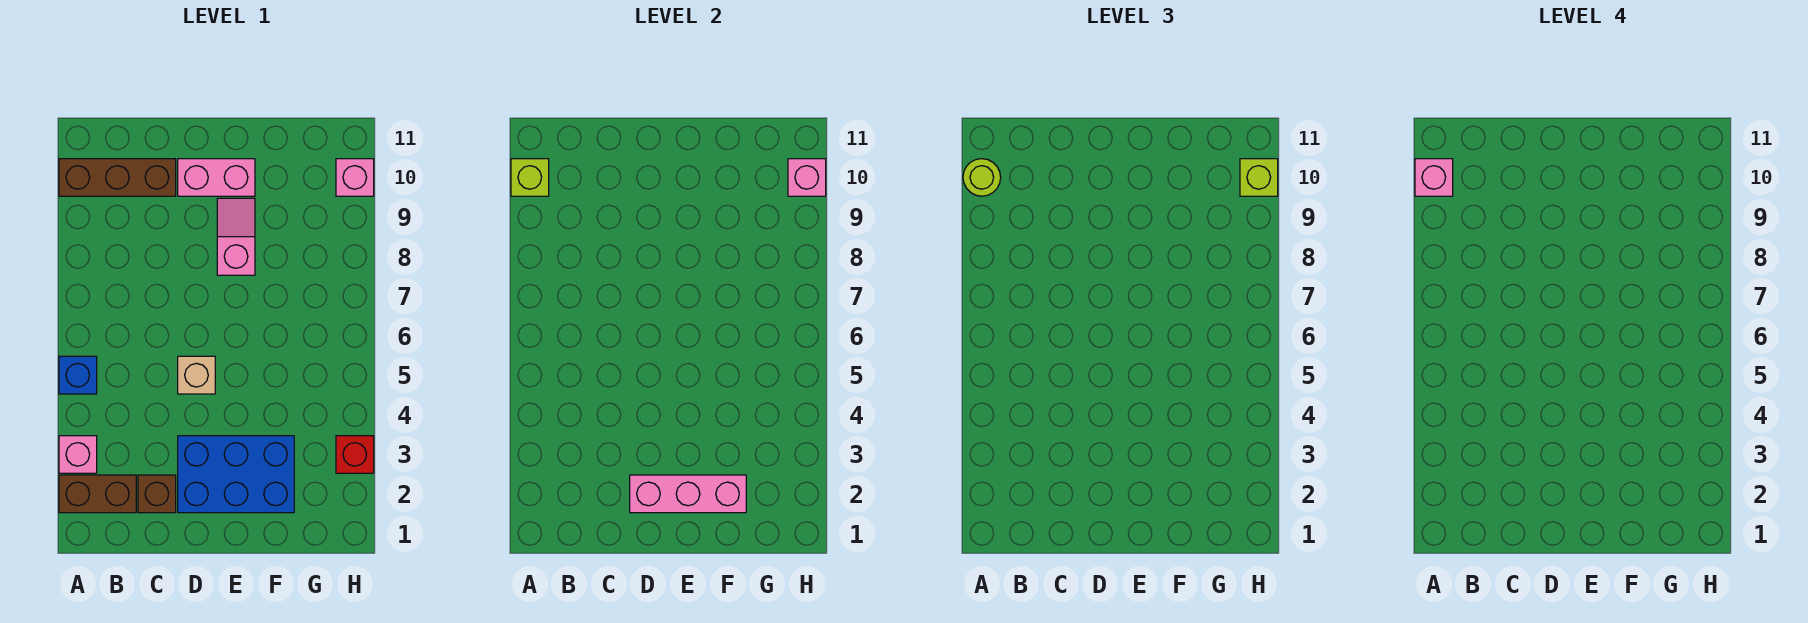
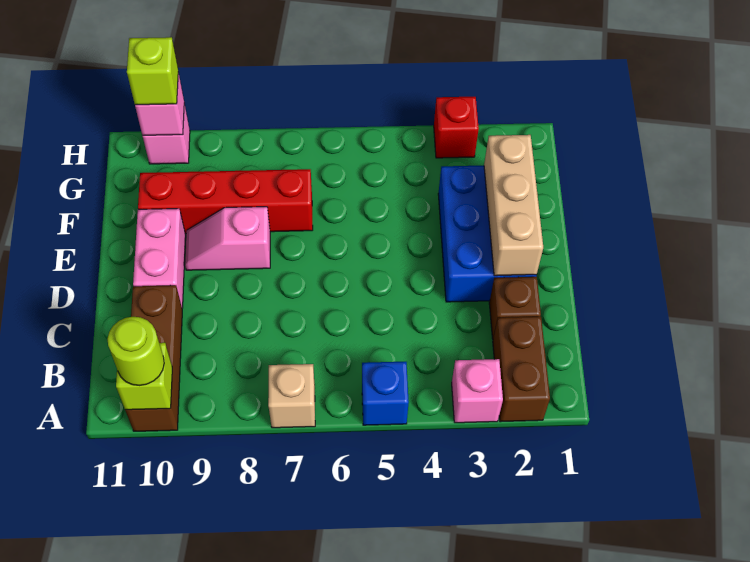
pink brick A10 level 4 -> none
pink brick D2:F2 level 2 -> tan brick D2:F2 level 2
tan brick D5 level 1 -> tan brick A7 level 1
none -> red brick F7:F10 level 1

